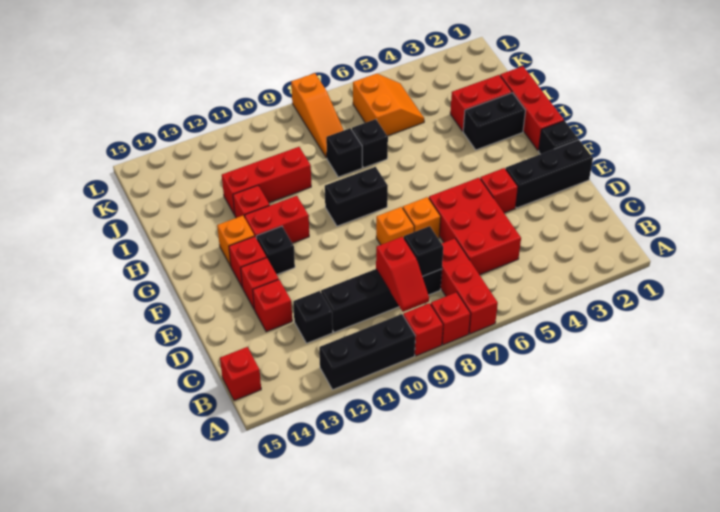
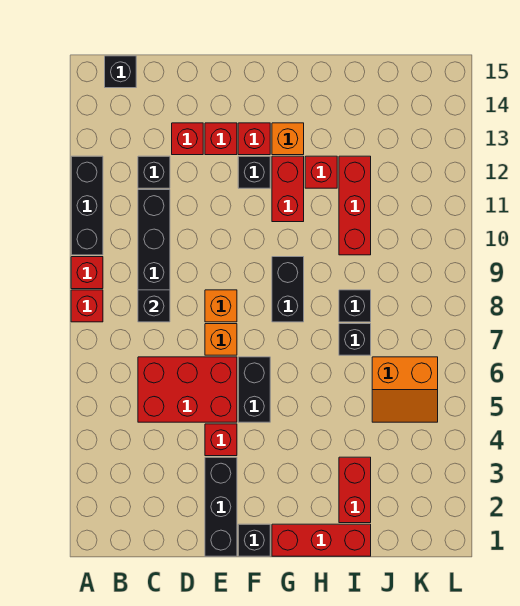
red brick A7:C7 level 1 -> none
red slope B9:C9 level 2 top C -> none
red brick B15 level 1 -> black brick B15 level 1
black brick H2:H3 level 1 -> black brick F5:F6 level 1
orange slope J8:L8 level 1 top L -> none

